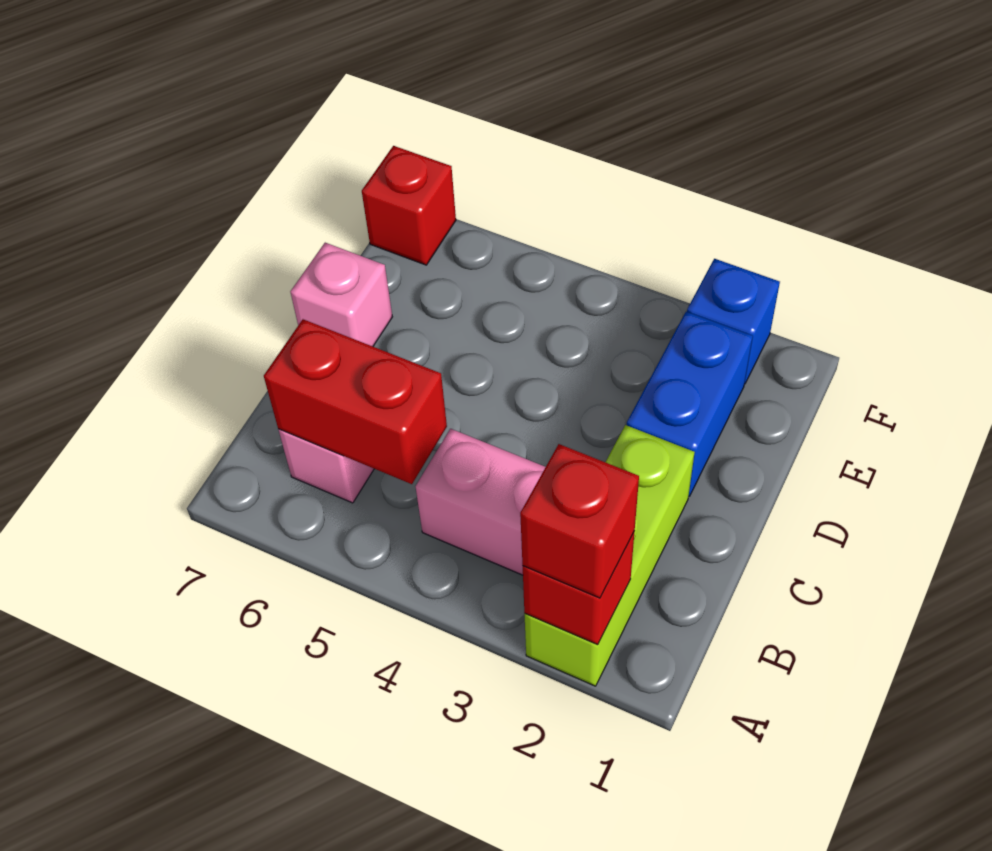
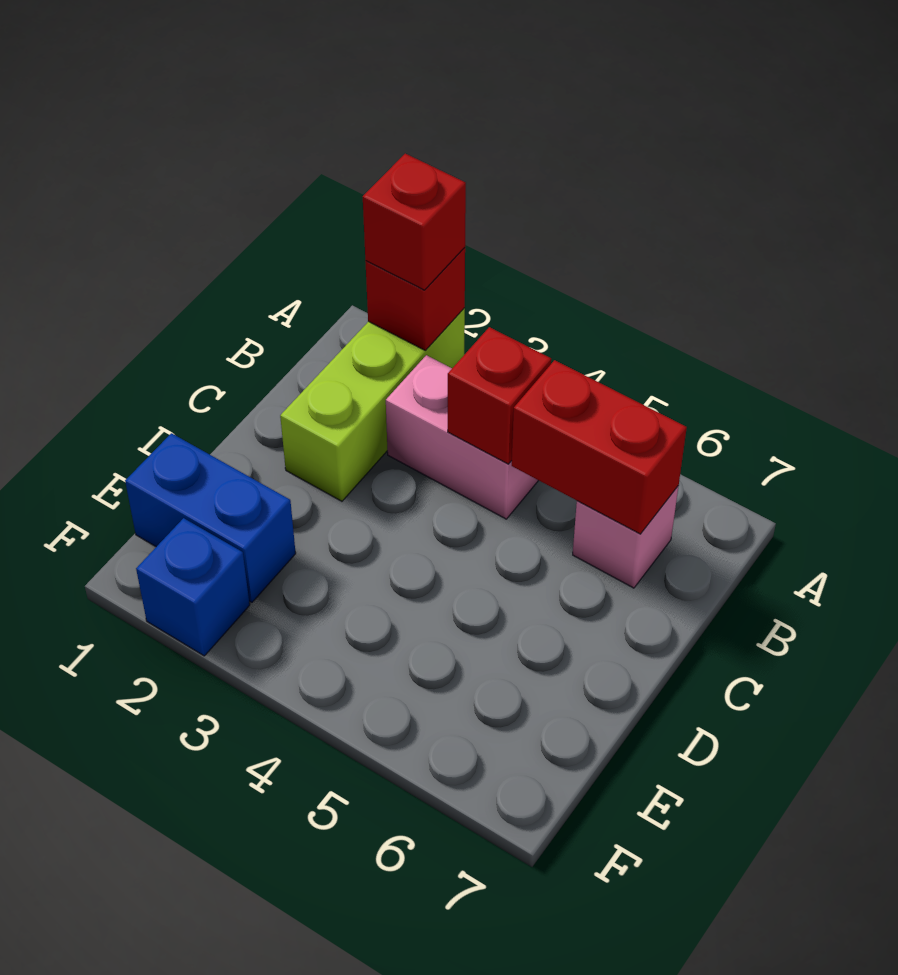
blue brick D2:E2 level 1 -> blue brick E1:E2 level 1
pink brick D7 level 1 -> none
red brick F7 level 1 -> red brick B4 level 2

